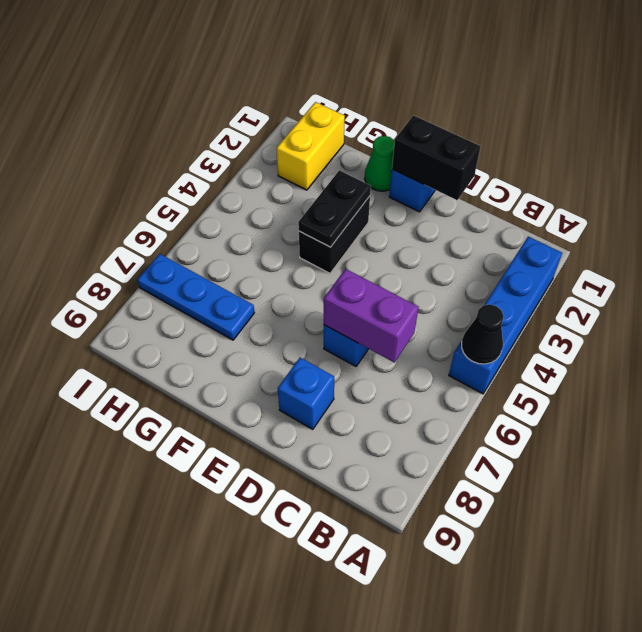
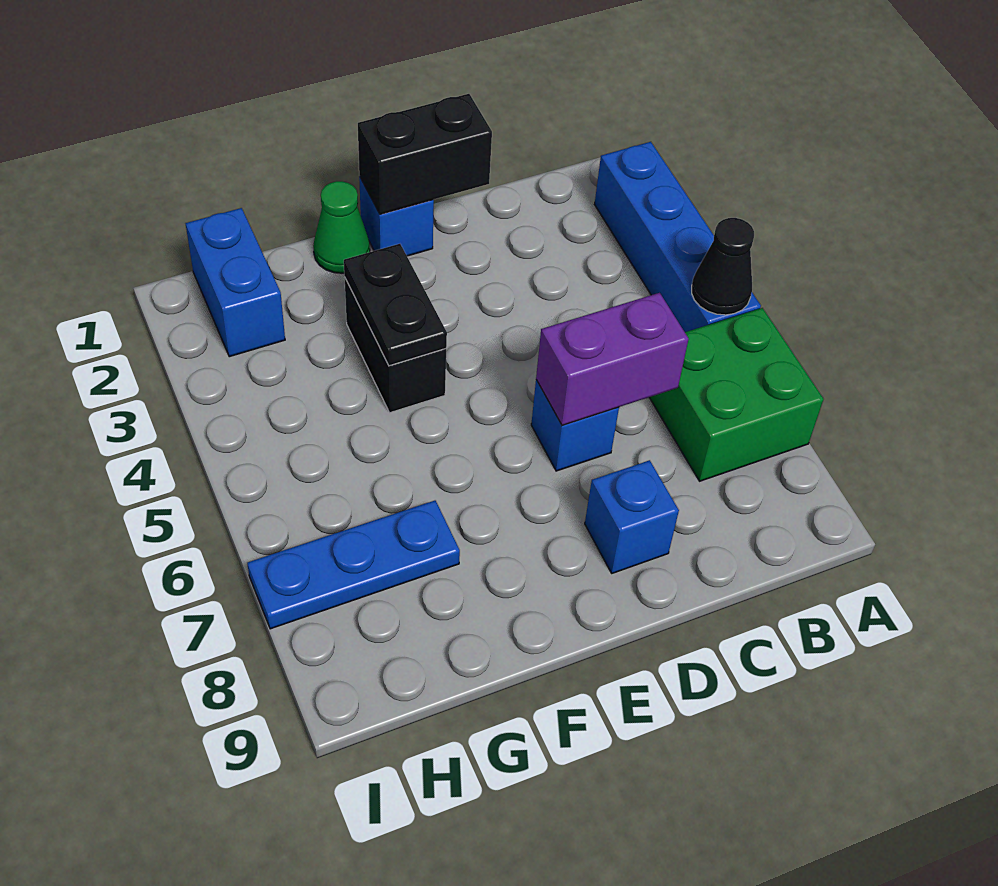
none -> green brick A6:B7 level 1
yellow brick H1:H2 level 1 -> blue brick H1:H2 level 1

